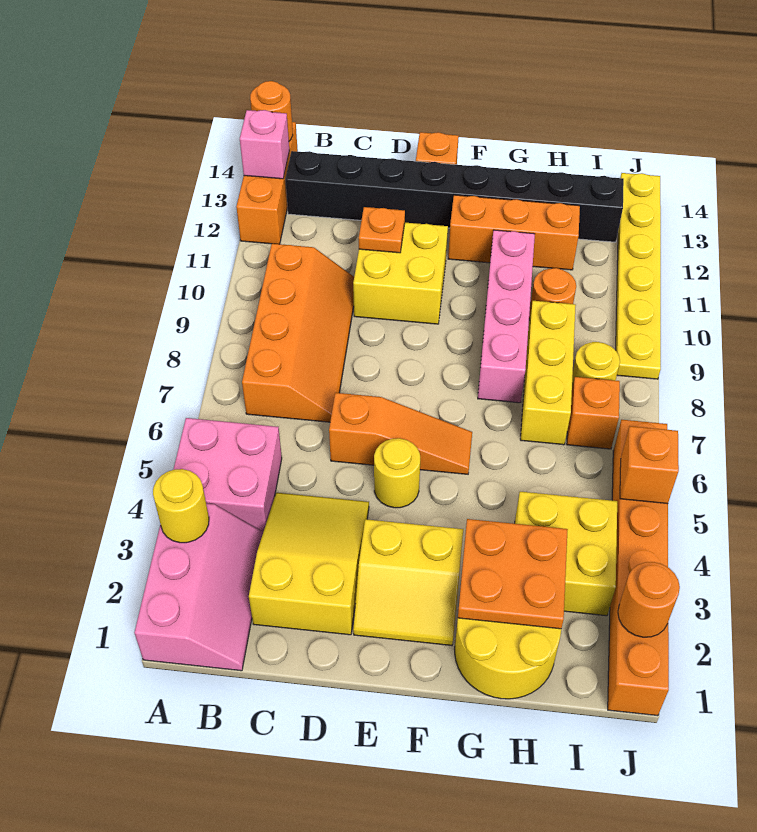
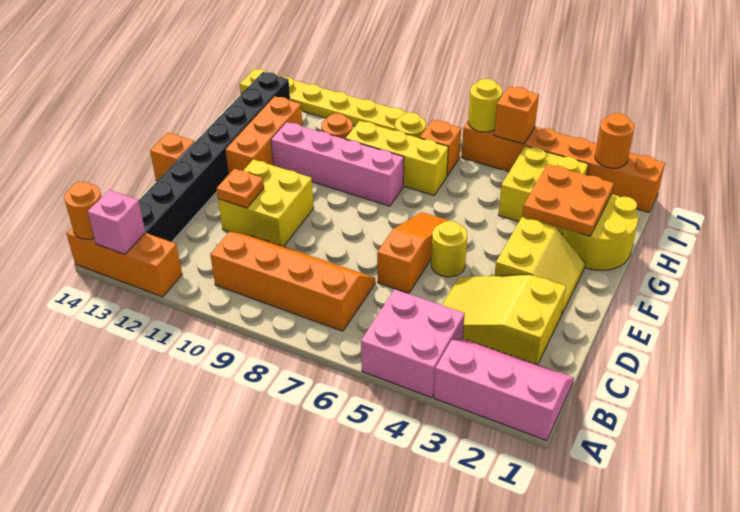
yellow round brick A3 level 2 -> yellow round brick J6 level 2

